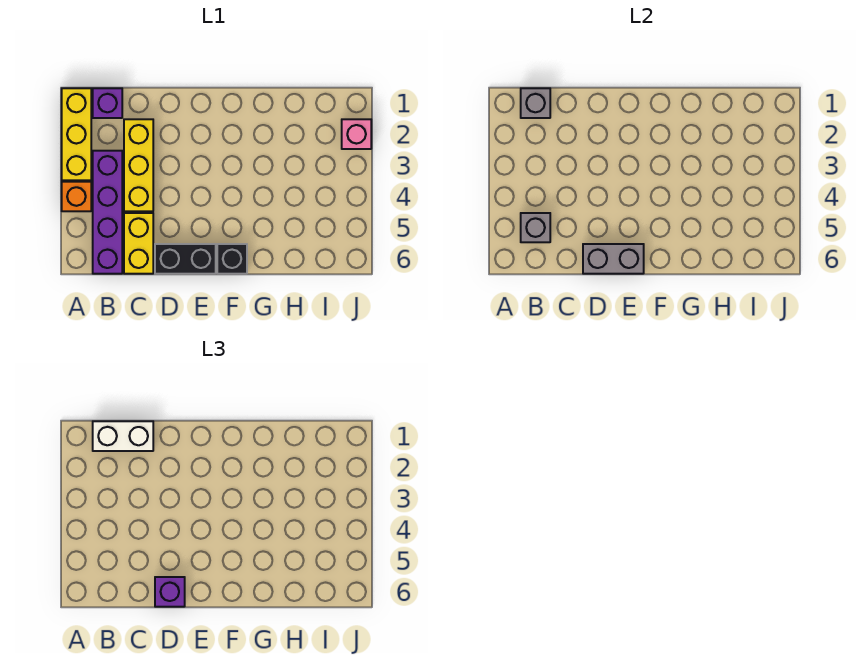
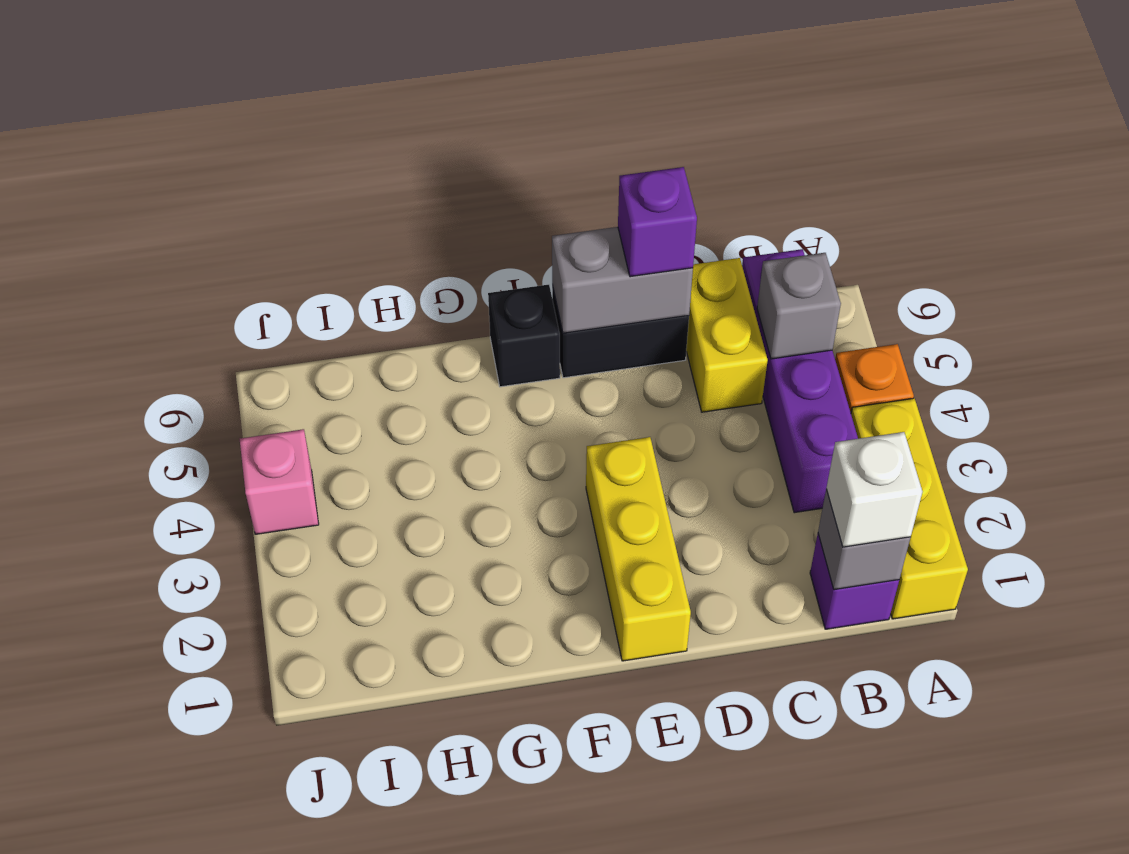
white brick B1:C1 level 3 -> white brick B1 level 3
yellow brick C2:C4 level 1 -> yellow brick E1:E3 level 1
pink brick J2 level 1 -> pink brick J4 level 1

